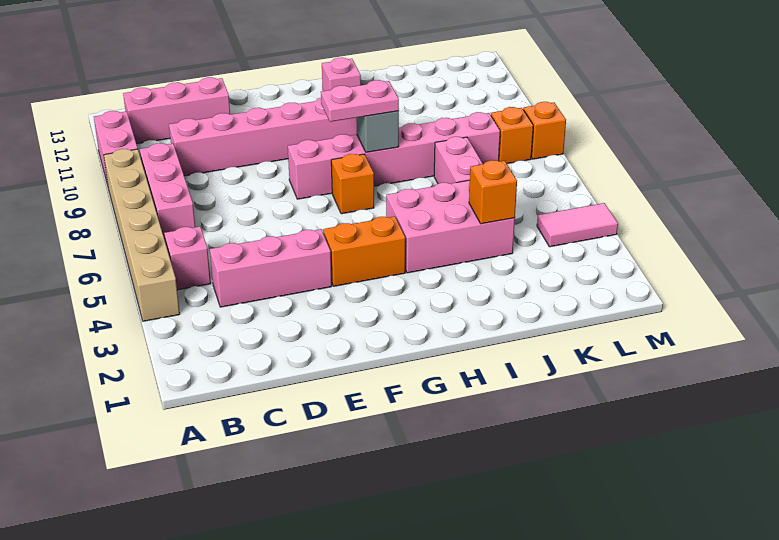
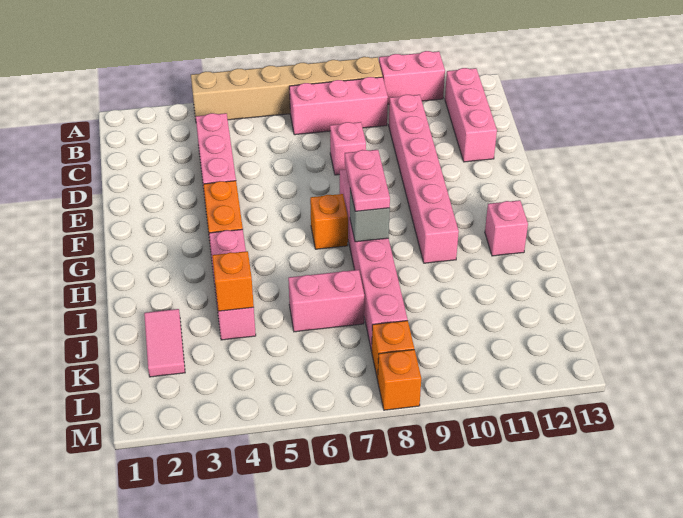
pink brick B5 level 1 -> pink brick D8 level 1
pink brick H4:J5 level 1 -> pink brick H4:J4 level 1
pink tile L4:M4 level 1 -> pink tile J2:K2 level 1

